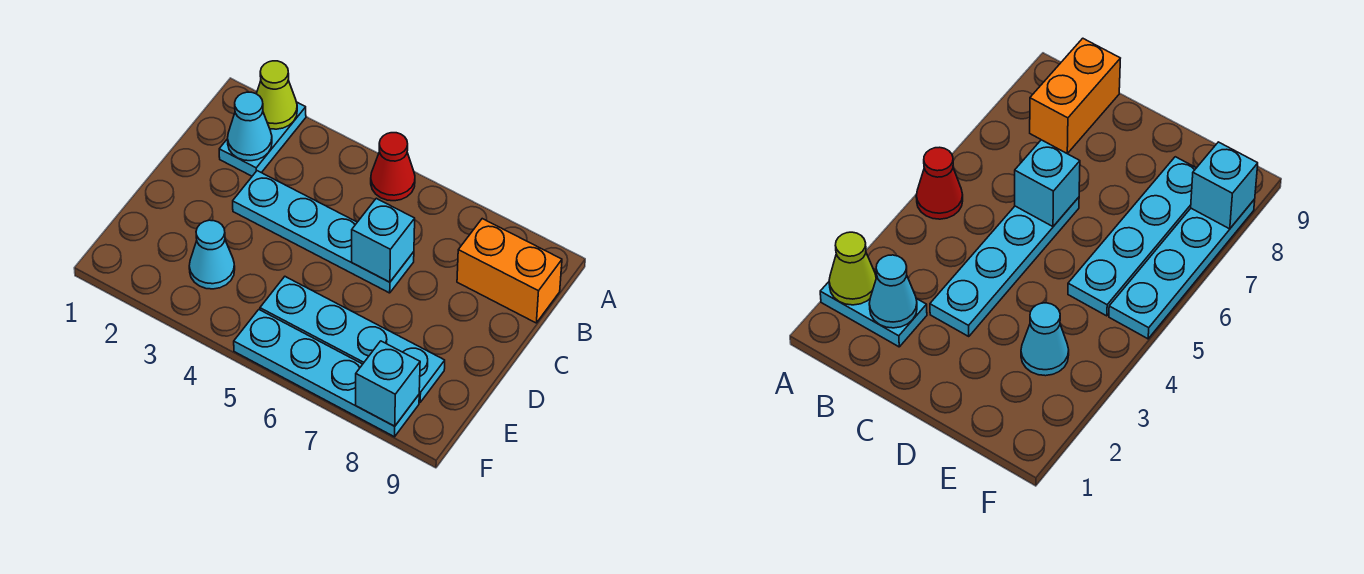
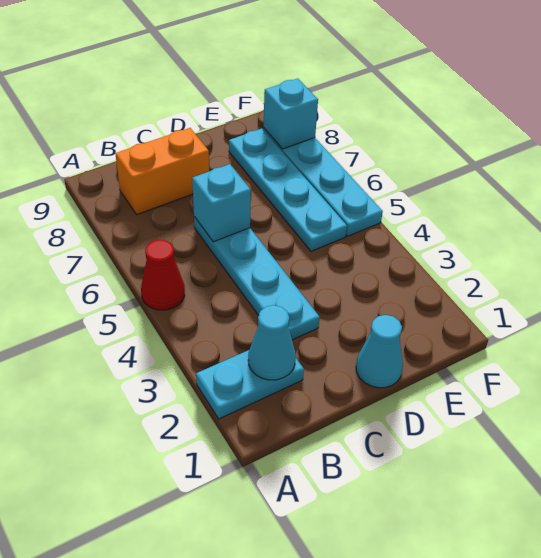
lime cone A2 level 2 -> none
orange brick B8:B9 level 1 -> orange brick B8:C8 level 1
cyan cone E3 level 1 -> cyan cone D1 level 1

